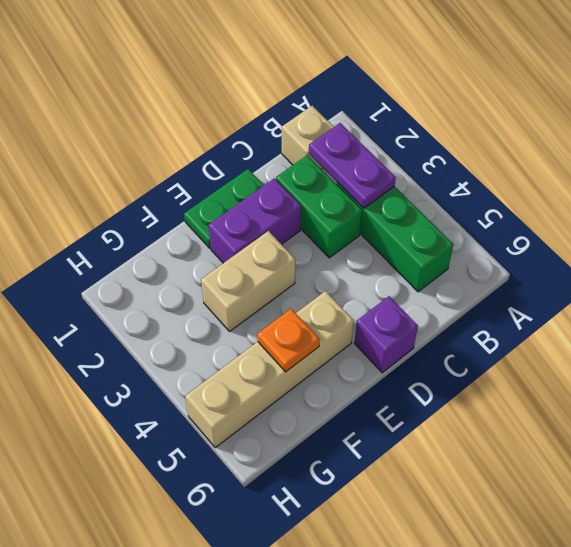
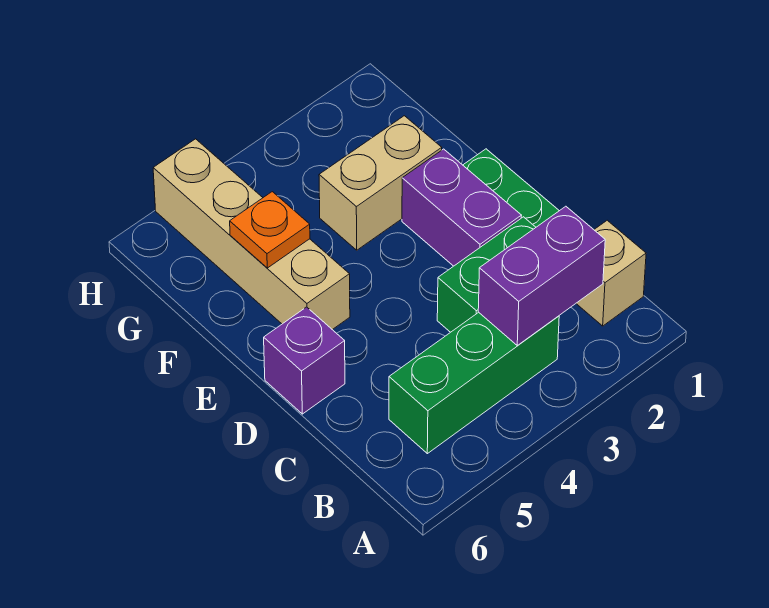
purple plate B2:B3 level 2 -> purple brick B2:B3 level 2
tan brick E3:F3 level 1 -> tan brick F2:F3 level 1

